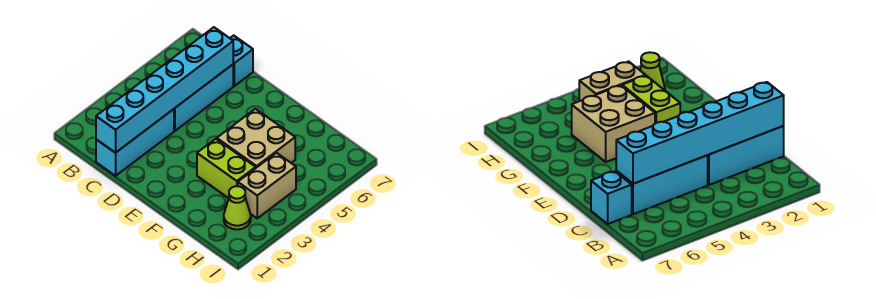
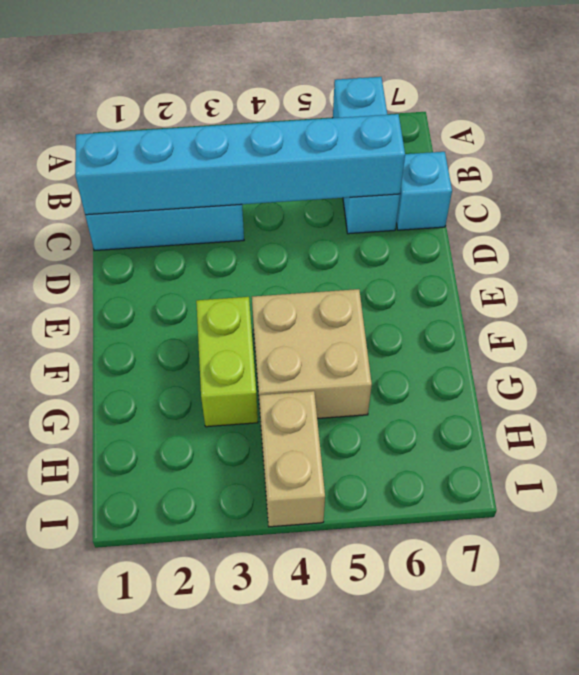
cyan brick C4:C6 level 1 -> cyan brick A6:C6 level 1
lime cone H2 level 1 -> none
tan brick H3:H4 level 1 -> tan brick H4:I4 level 1

